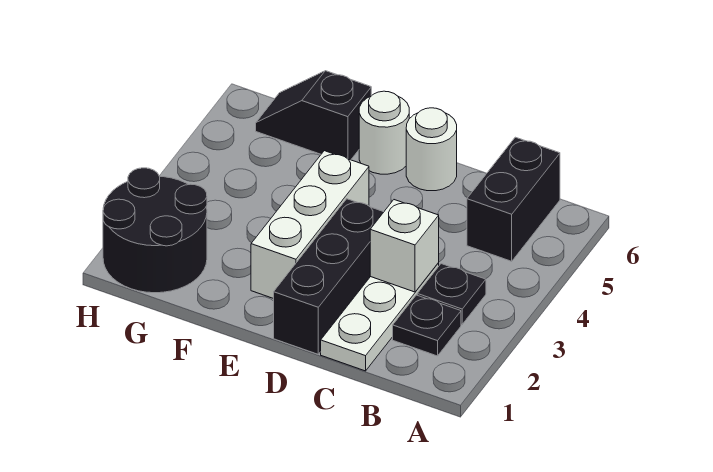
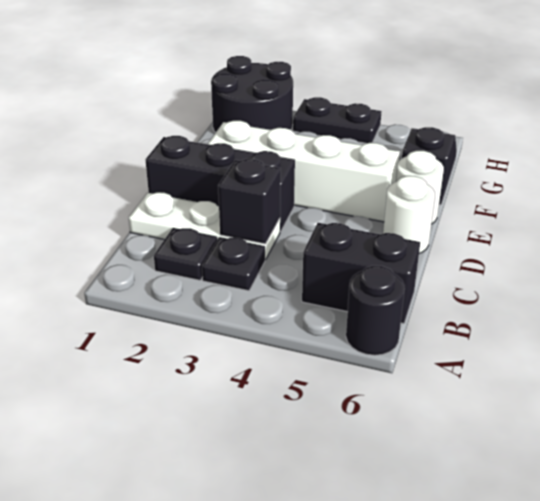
none -> black round brick A6 level 1
white brick C3 level 2 -> black brick C3 level 2
white brick E2:E4 level 1 -> white brick E2:E5 level 1
none -> black plate H3:H4 level 1

